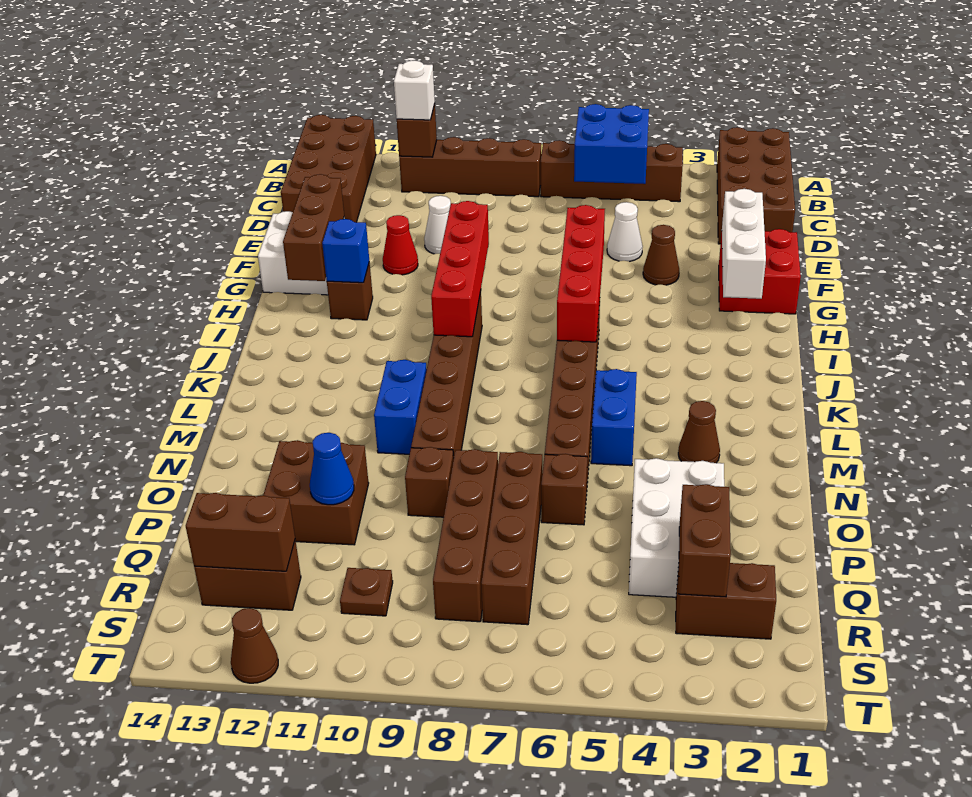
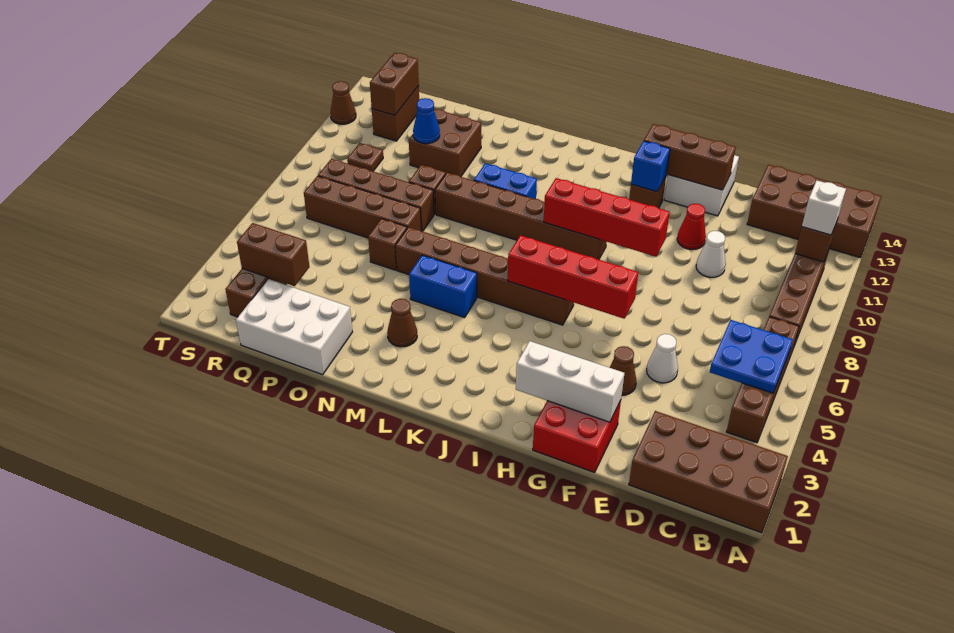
blue brick B5:C6 level 2 -> blue plate B5:C6 level 2
white brick O3:Q4 level 1 -> white brick O1:Q2 level 1

